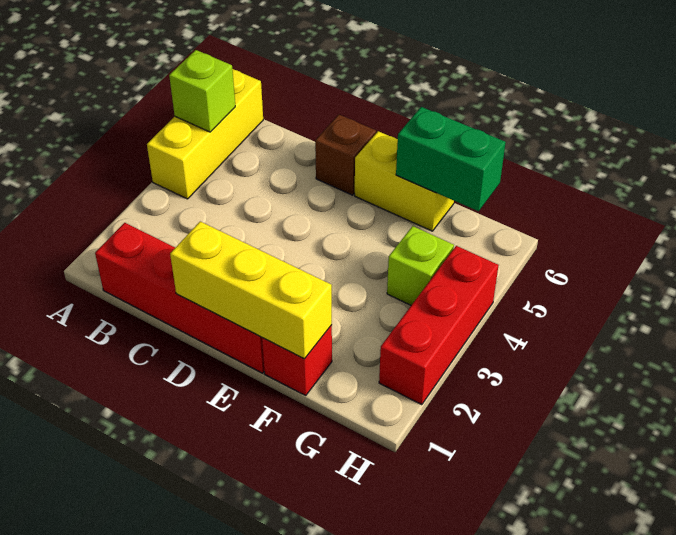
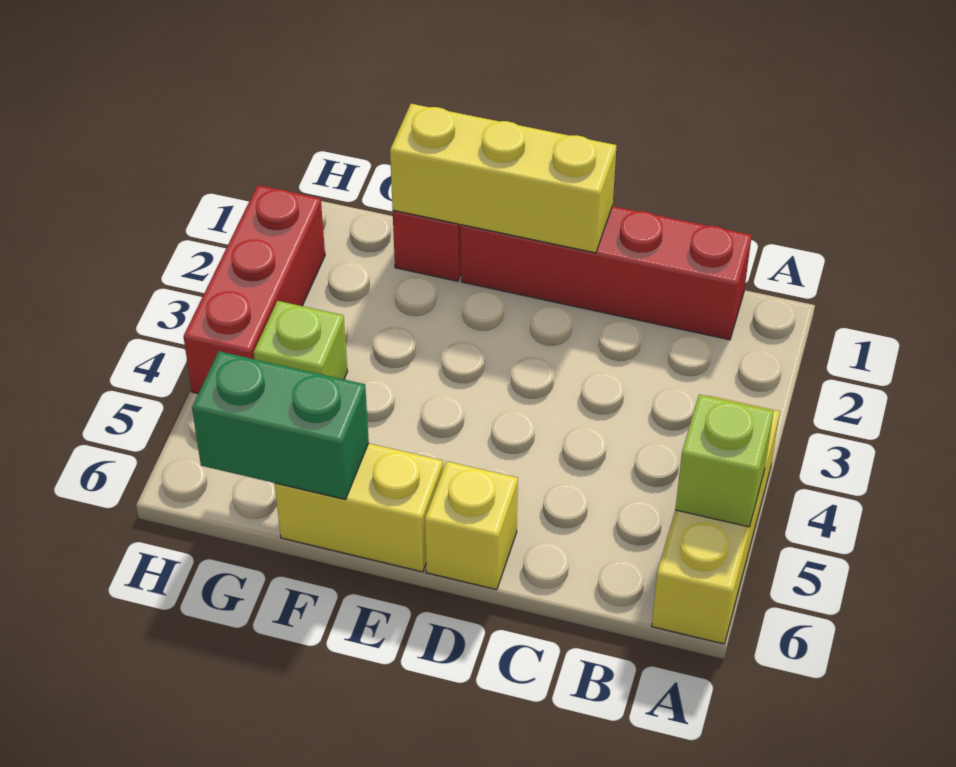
brown brick D6 level 1 -> yellow brick D6 level 1

